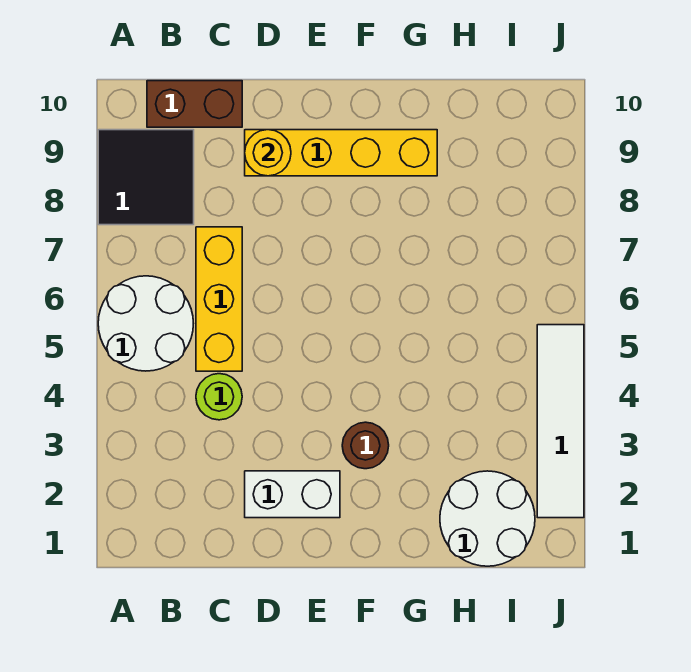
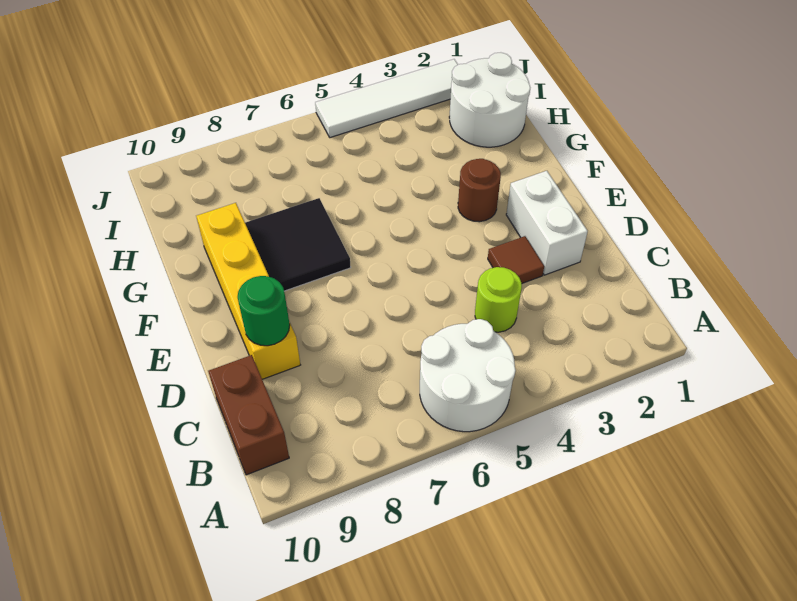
black tile A8:B9 level 1 -> black tile F7:G8 level 1
yellow brick C5:C7 level 1 -> none
none -> brown tile D3 level 1
yellow round brick D9 level 2 -> green round brick D9 level 2

